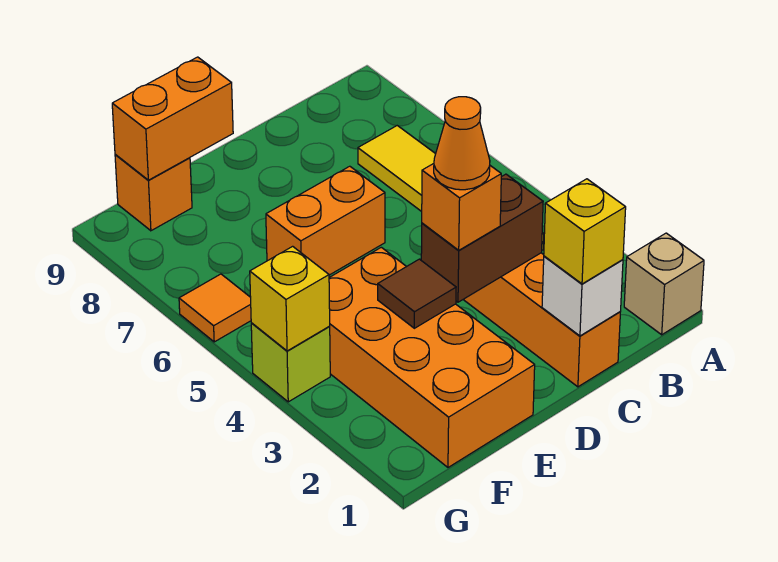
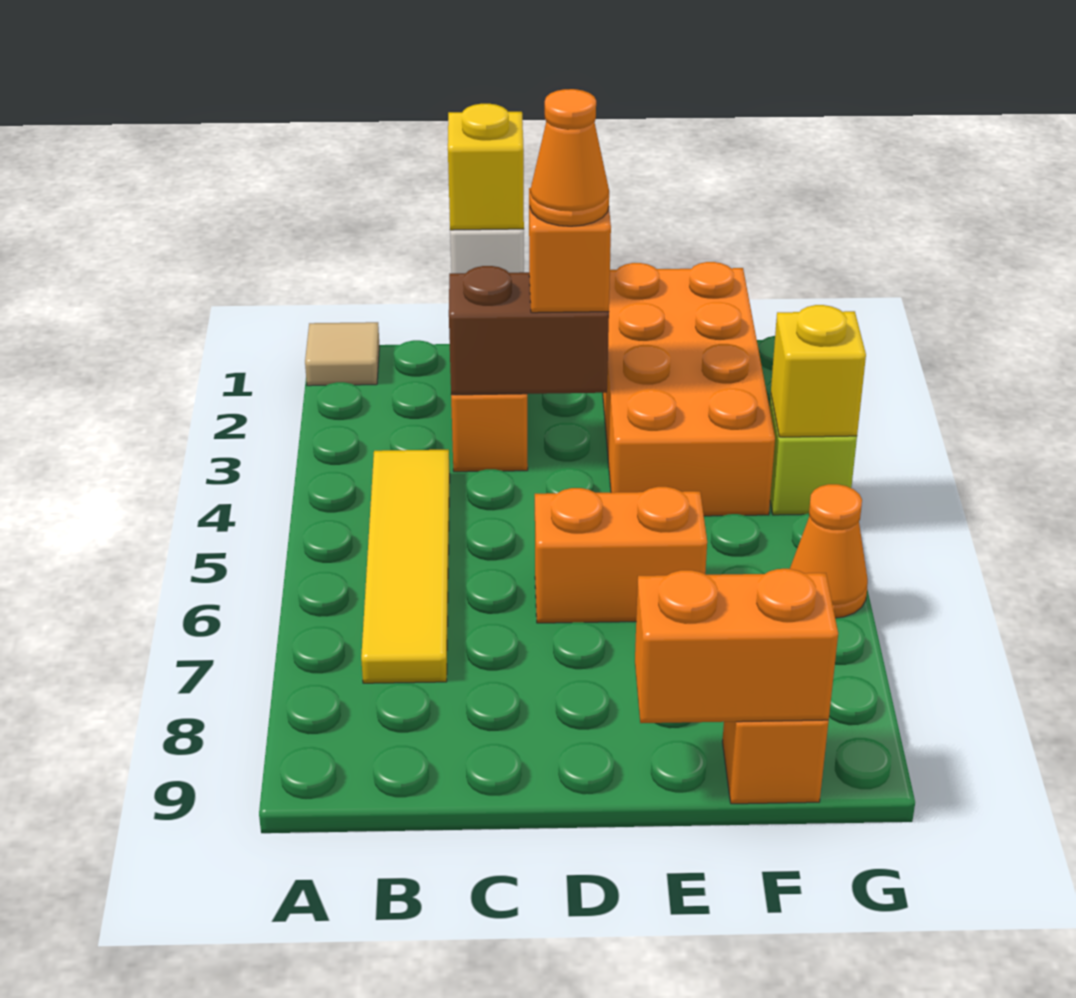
tan brick A1 level 1 -> tan tile A1 level 1
brown tile E3 level 2 -> none
orange tile G6 level 1 -> orange cone G6 level 1

